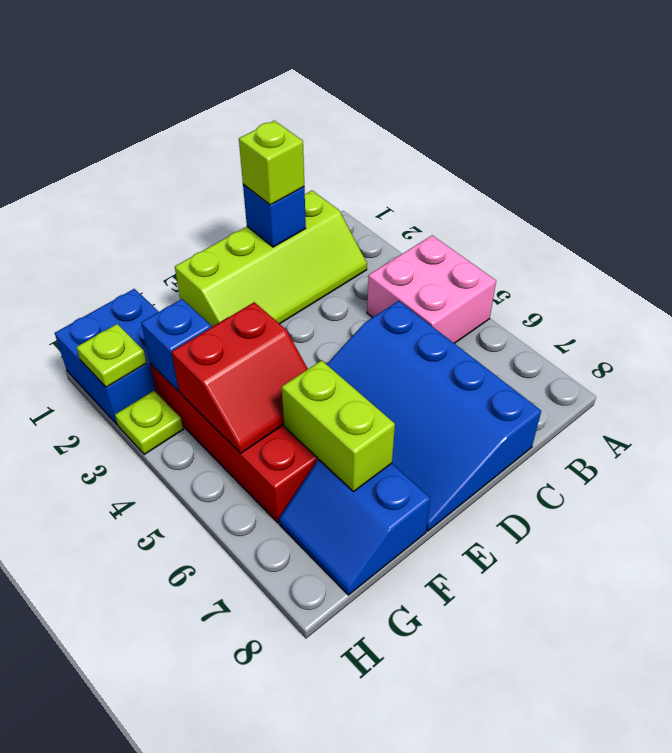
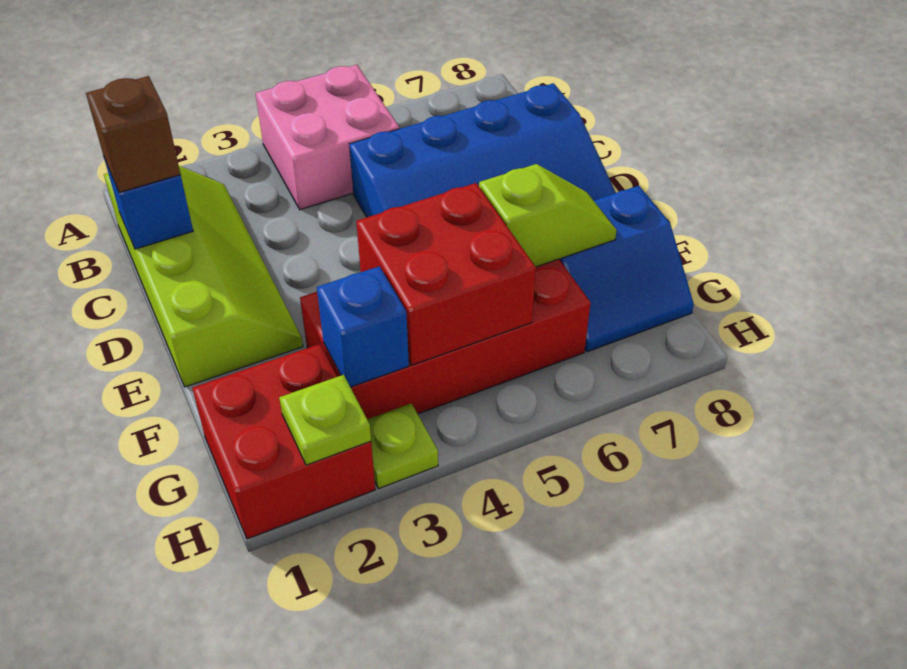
lime brick C1 level 3 -> brown brick C1 level 3
red slope F4:G5 level 2 top 4 -> red brick F4:G5 level 2
lime brick F6:F7 level 2 -> lime slope F6:F7 level 2 top 6
blue brick G1:H2 level 1 -> red brick G1:H2 level 1

